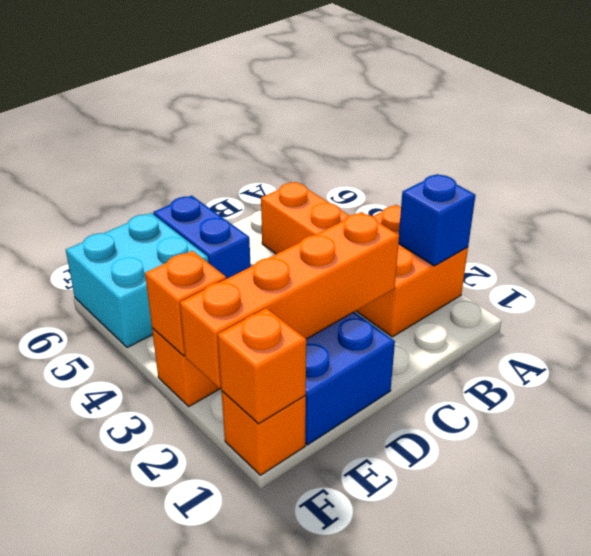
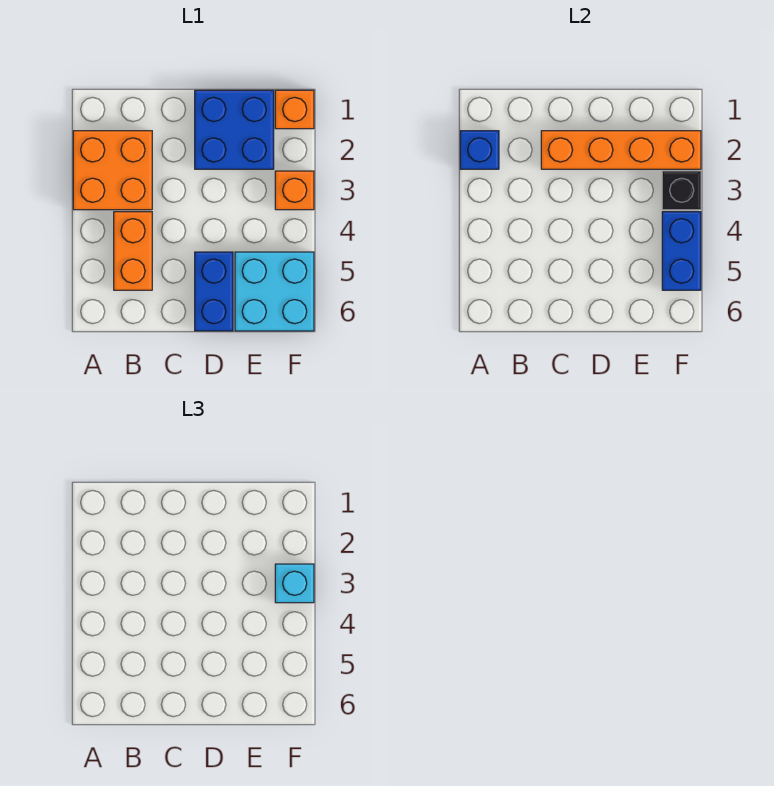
orange brick F1 level 2 -> none
orange brick F3 level 2 -> black brick F3 level 2
none -> cyan brick F3 level 3
none -> blue brick F4:F5 level 2

